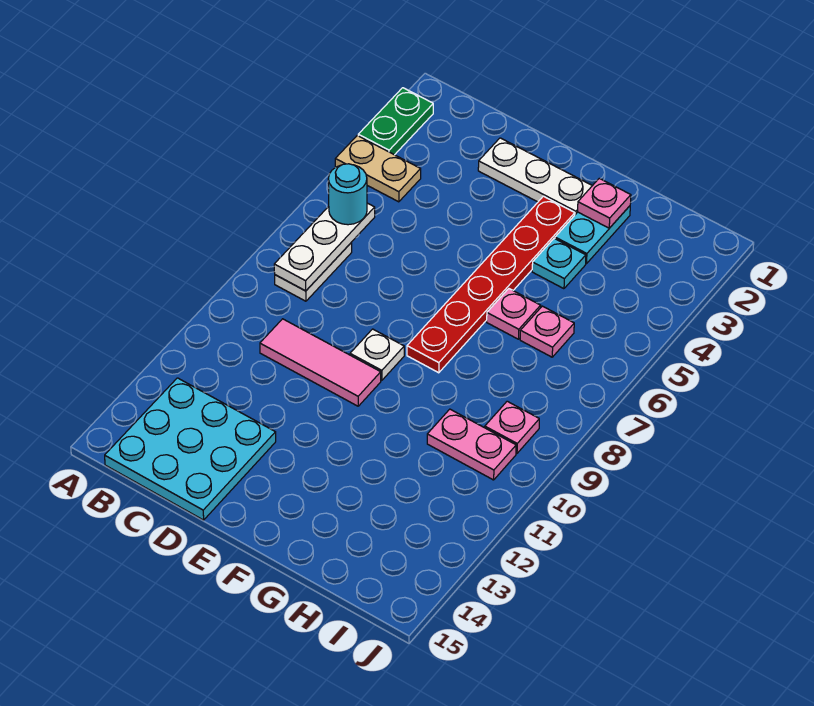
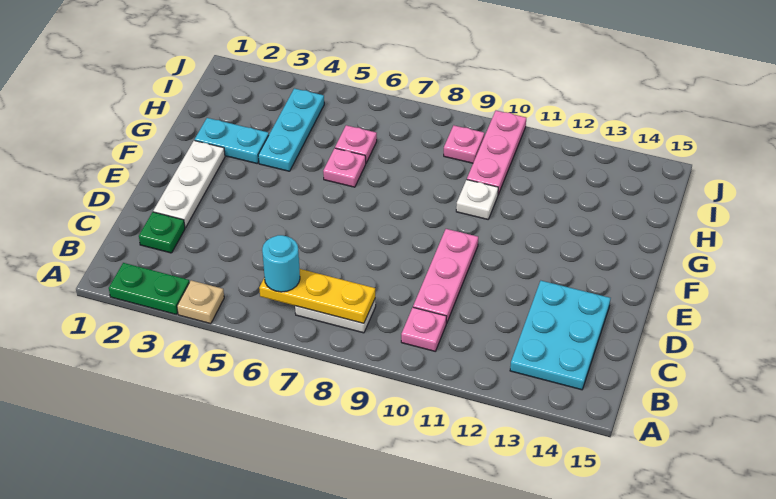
tan plate A4:B4 level 1 -> tan plate A4 level 1
white plate B6:B8 level 2 -> yellow plate B6:B8 level 2
cyan plate B13:D15 level 1 -> cyan plate B13:D14 level 1
none -> green plate C2 level 1
pink tile C10:E10 level 1 -> pink plate C10:E10 level 1
white plate E9 level 1 -> white plate G10 level 1
red plate F3:F8 level 1 -> none
pink plate G2 level 2 -> pink plate B10 level 1
cyan plate G4 level 1 -> cyan plate G4:I4 level 1
pink plate H10:I10 level 1 -> pink plate H10:J10 level 1

